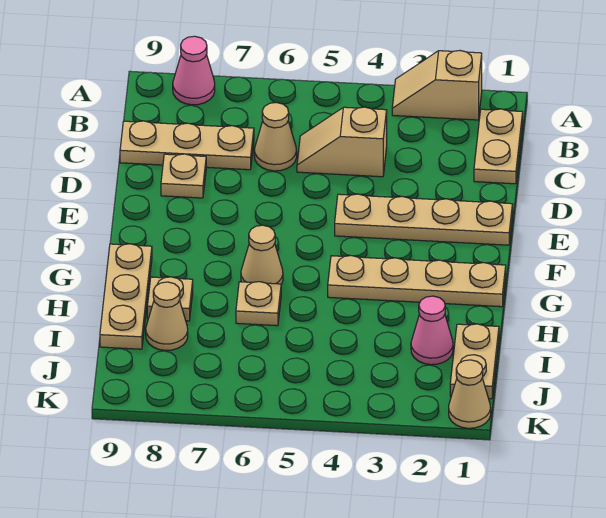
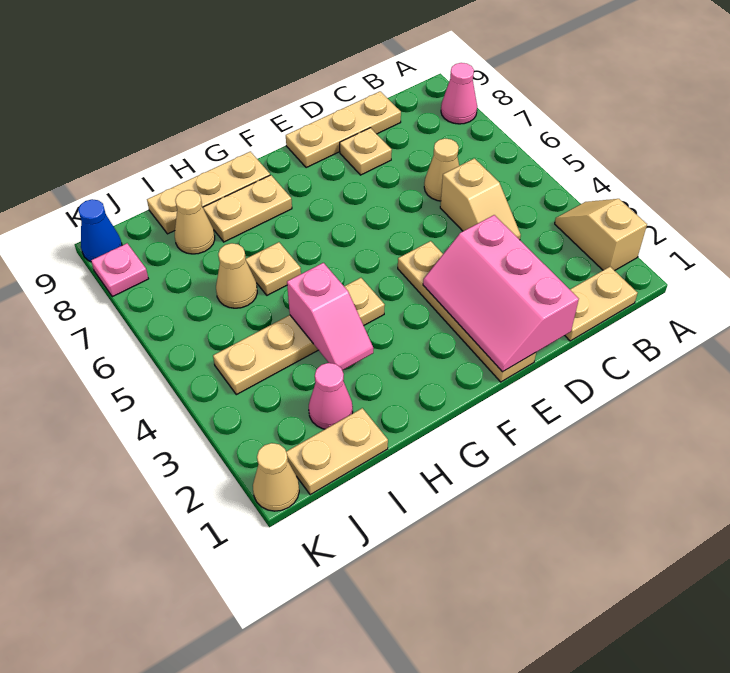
tan slope C4:C5 level 1 top 4 -> tan slope C4:C5 level 1 top 5
tan plate C7:C9 level 1 -> tan plate C9:E9 level 1
none -> pink slope D1:E3 level 2 top D
tan plate G1:G4 level 1 -> tan plate G4:J4 level 1
tan cone G6 level 1 -> tan cone I6 level 1
none -> pink slope H3:H4 level 2 top 4
tan plate H8 level 1 -> tan plate G8:H8 level 1
none -> pink plate K8 level 1
none -> blue cone K9 level 1

